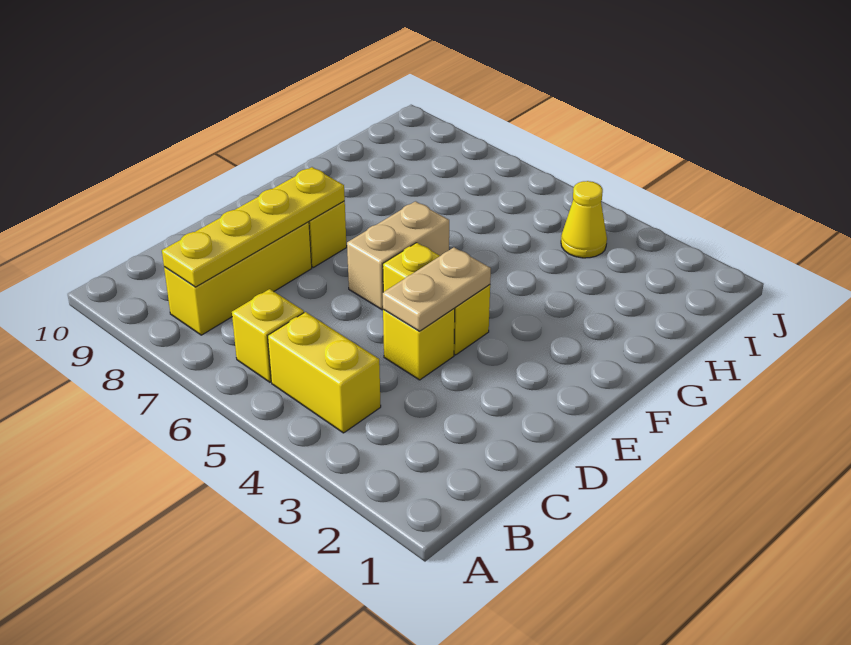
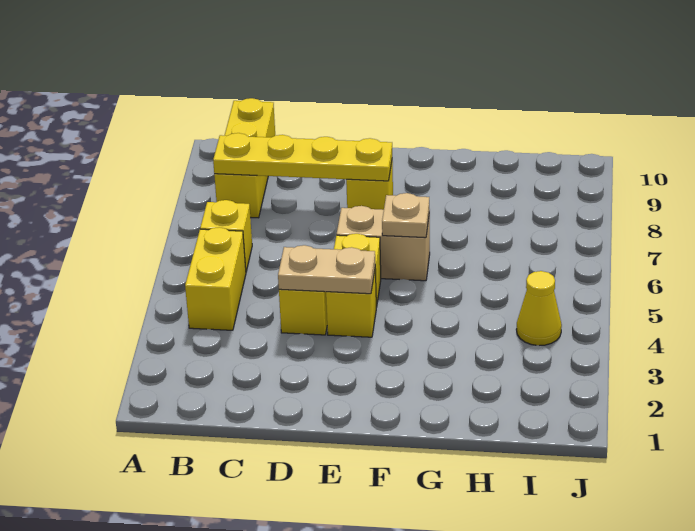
yellow brick B8:D8 level 1 -> yellow brick B8:B10 level 1
none -> tan plate F6 level 2

